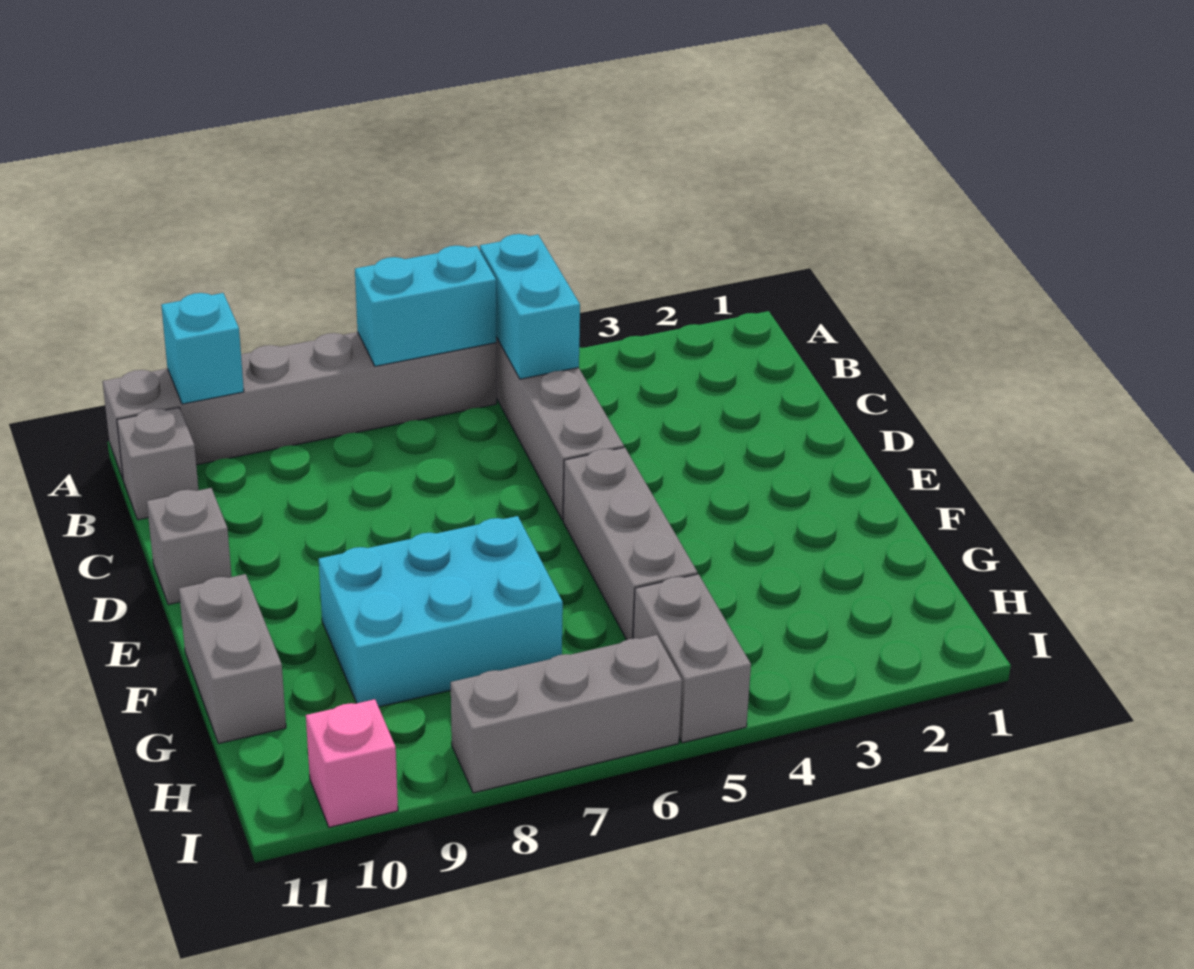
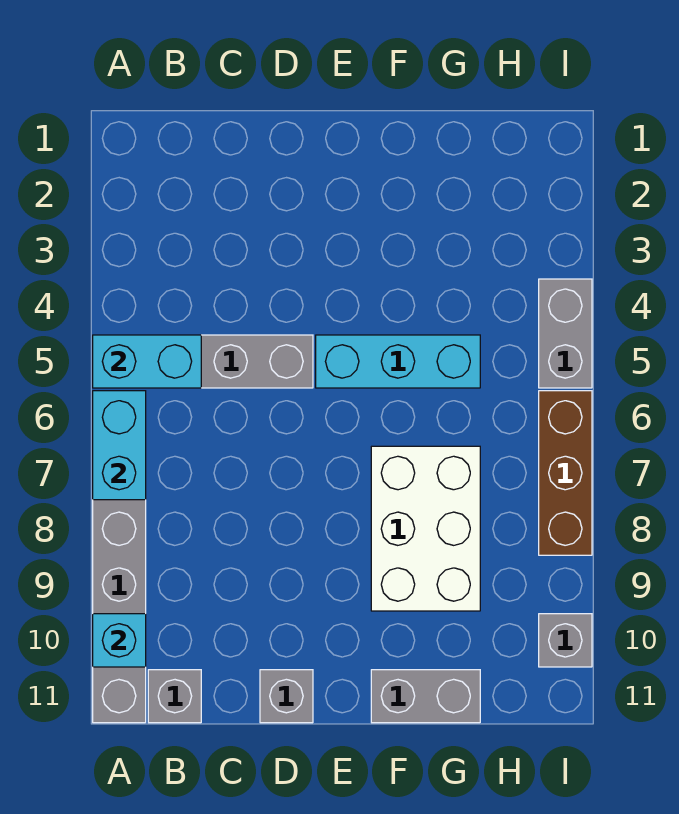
grey brick E5:G5 level 1 -> cyan brick E5:G5 level 1
cyan brick F7:G9 level 1 -> white brick F7:G9 level 1
grey brick H5:I5 level 1 -> grey brick I4:I5 level 1
grey brick I6:I8 level 1 -> brown brick I6:I8 level 1
pink brick I10 level 1 -> grey brick I10 level 1

